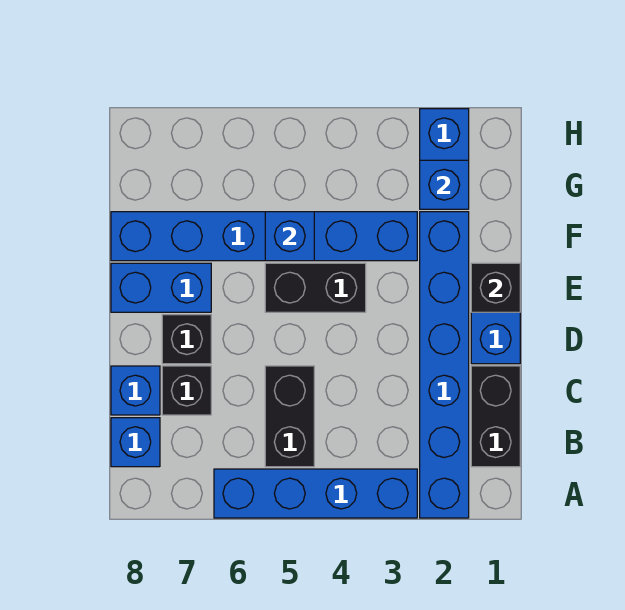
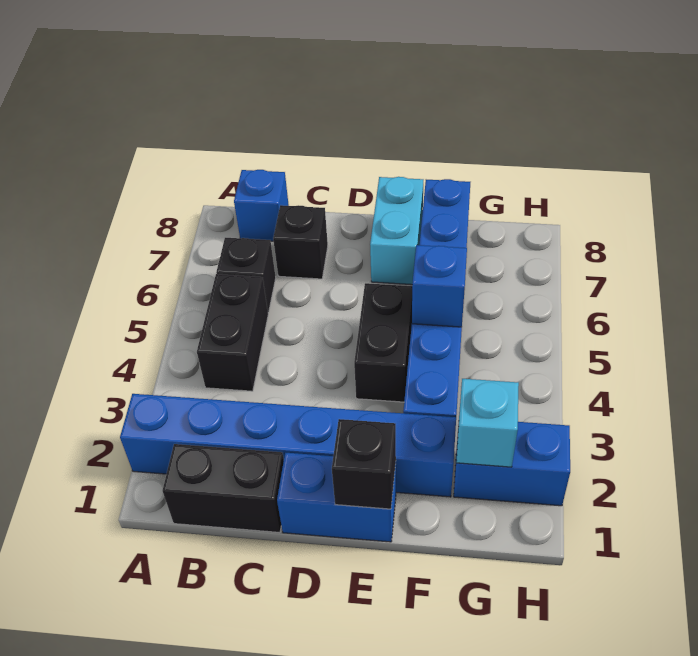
blue brick A3:A6 level 1 -> none
black brick B5:C5 level 1 -> black brick B4:B5 level 1
blue brick C8 level 1 -> none
black brick D7 level 1 -> black brick B6 level 1
blue brick E7:E8 level 1 -> cyan brick E7:E8 level 1
blue brick G2 level 2 -> cyan brick G2 level 2

